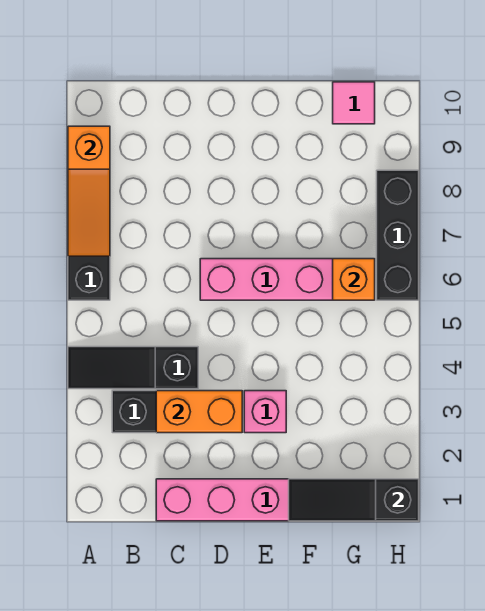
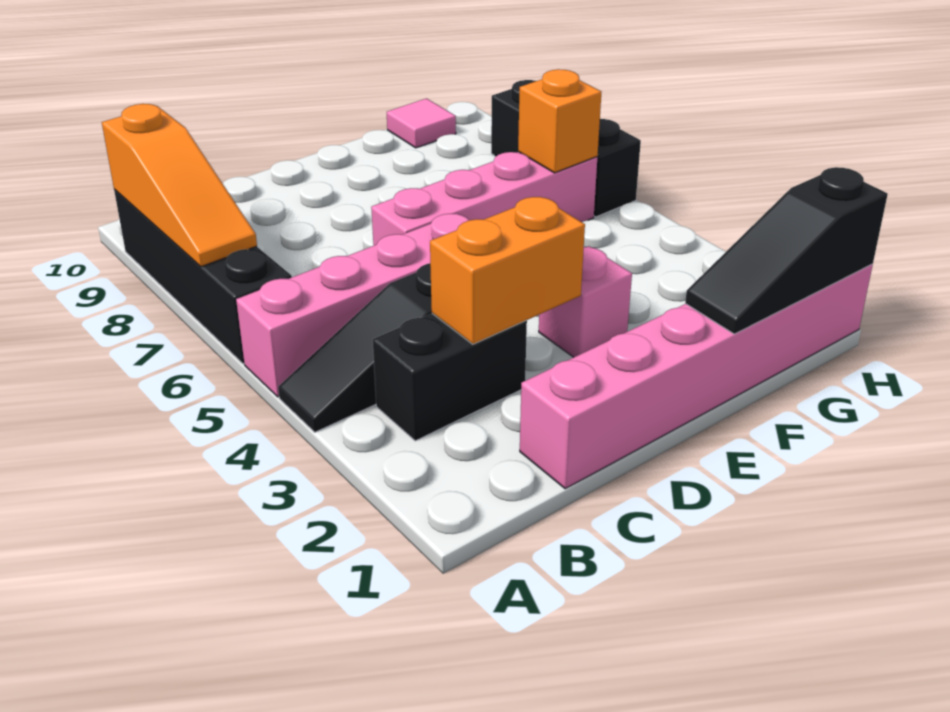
none -> pink brick A5:D5 level 1

